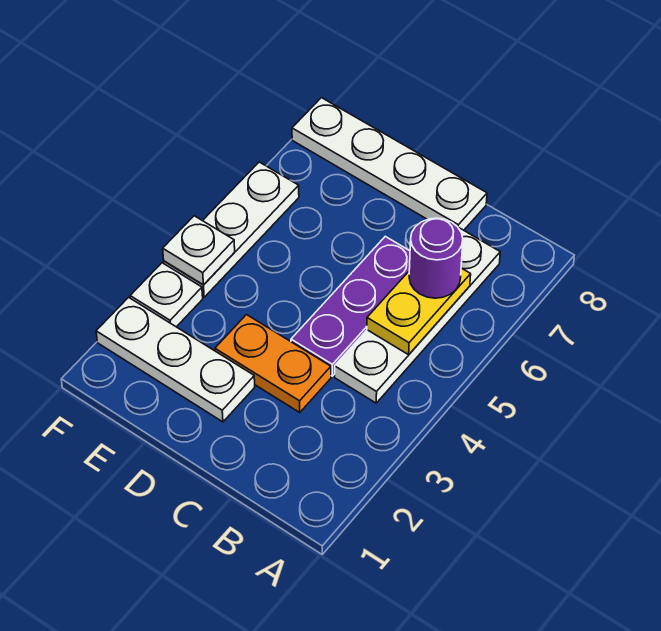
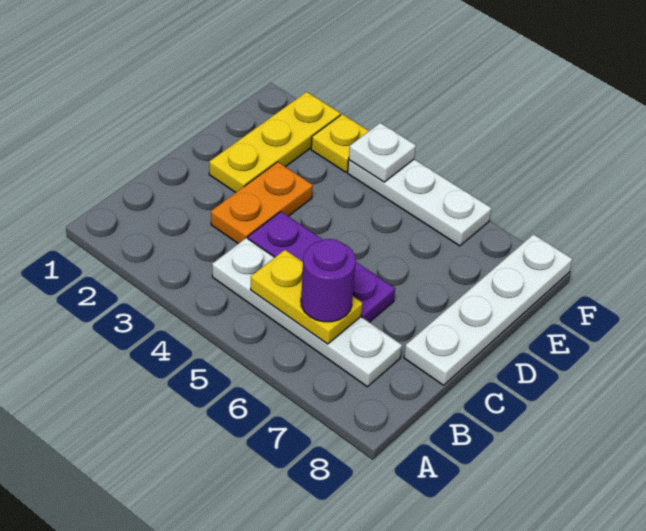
white plate D2:F2 level 1 -> yellow plate D2:F2 level 1
white plate F3 level 1 -> yellow plate F3 level 1

